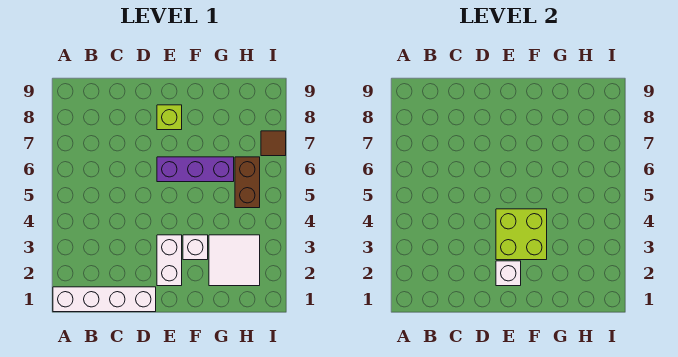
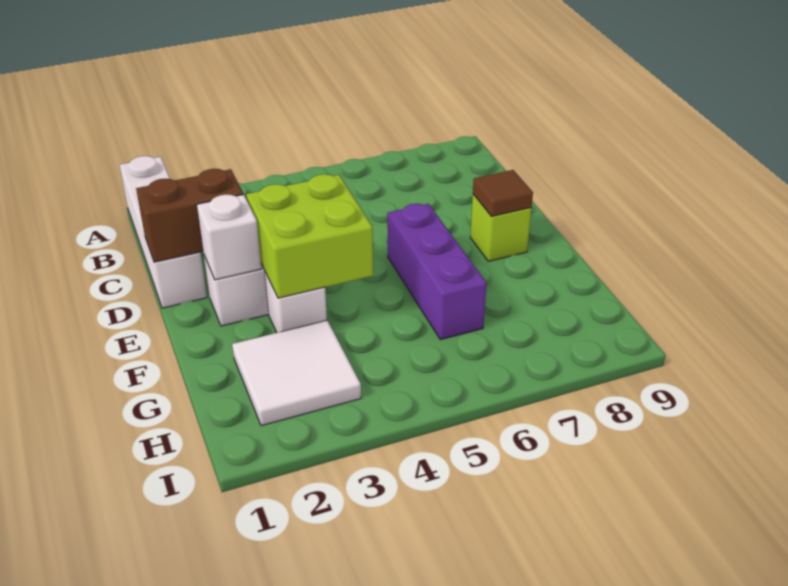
brown brick H5:H6 level 1 -> brown brick D1:D2 level 2
brown tile I7 level 1 -> brown tile E8 level 2

